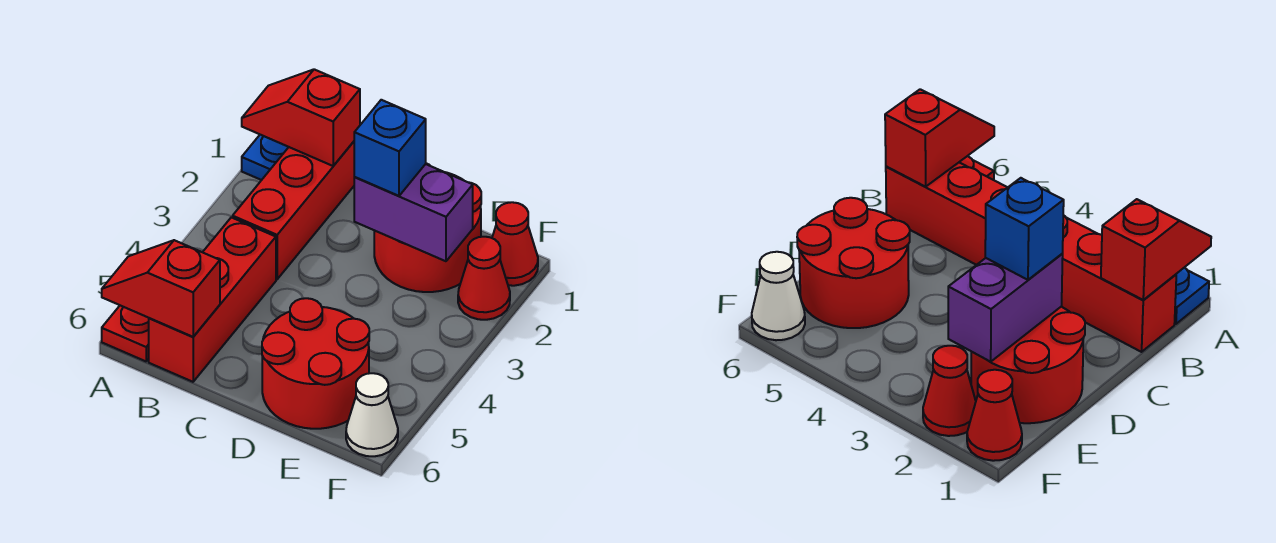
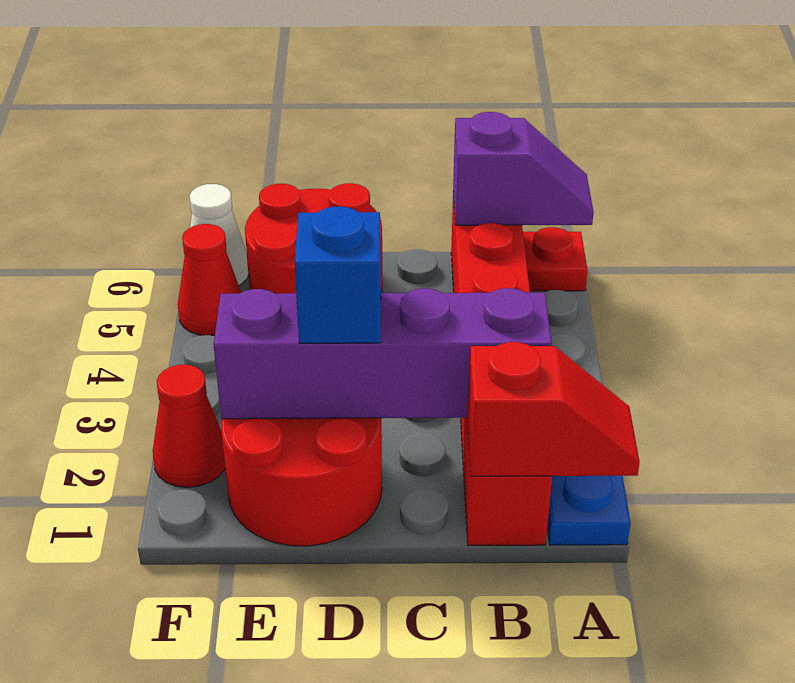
red slope A6:B6 level 2 top B -> purple slope A6:B6 level 2 top B
purple brick D2:E2 level 2 -> purple brick B2:E2 level 2
red cone F1 level 1 -> red cone F5 level 1

